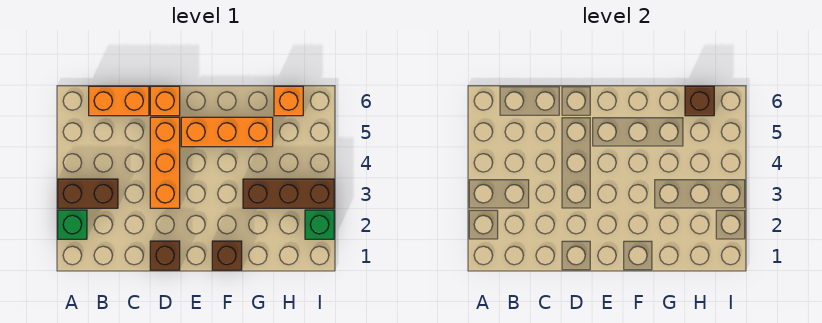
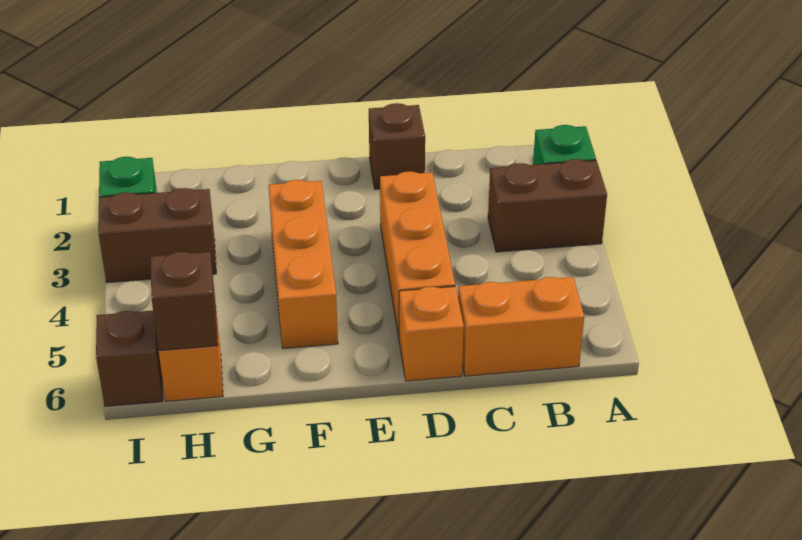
orange brick E5:G5 level 1 -> orange brick F3:F5 level 1
brown brick F1 level 1 -> brown brick I6 level 1
brown brick G3:I3 level 1 -> brown brick H3:I3 level 1

